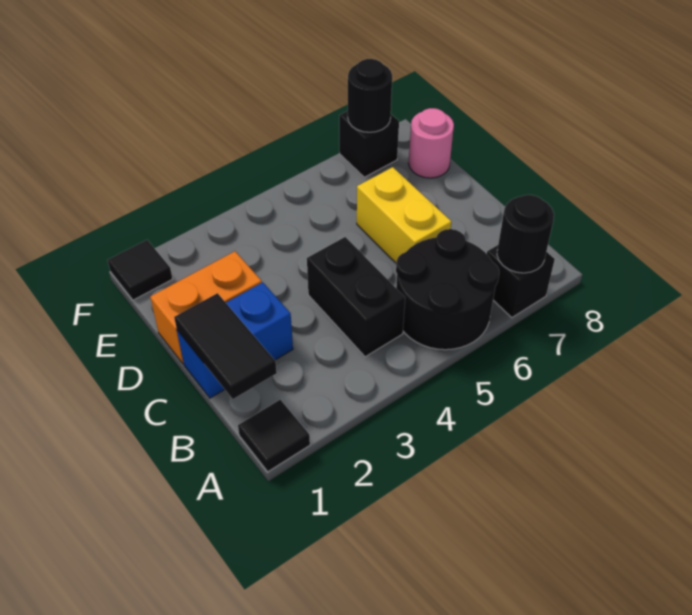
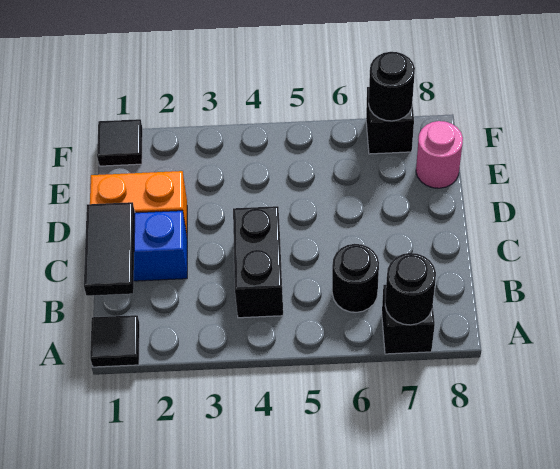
black round brick A5:B6 level 1 -> black round brick B6 level 1
yellow brick C6:D6 level 1 -> none

